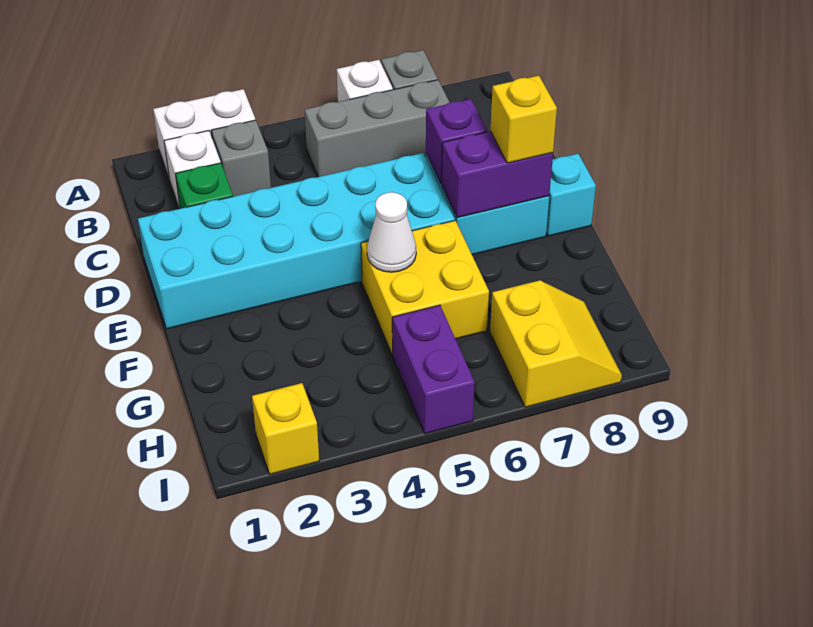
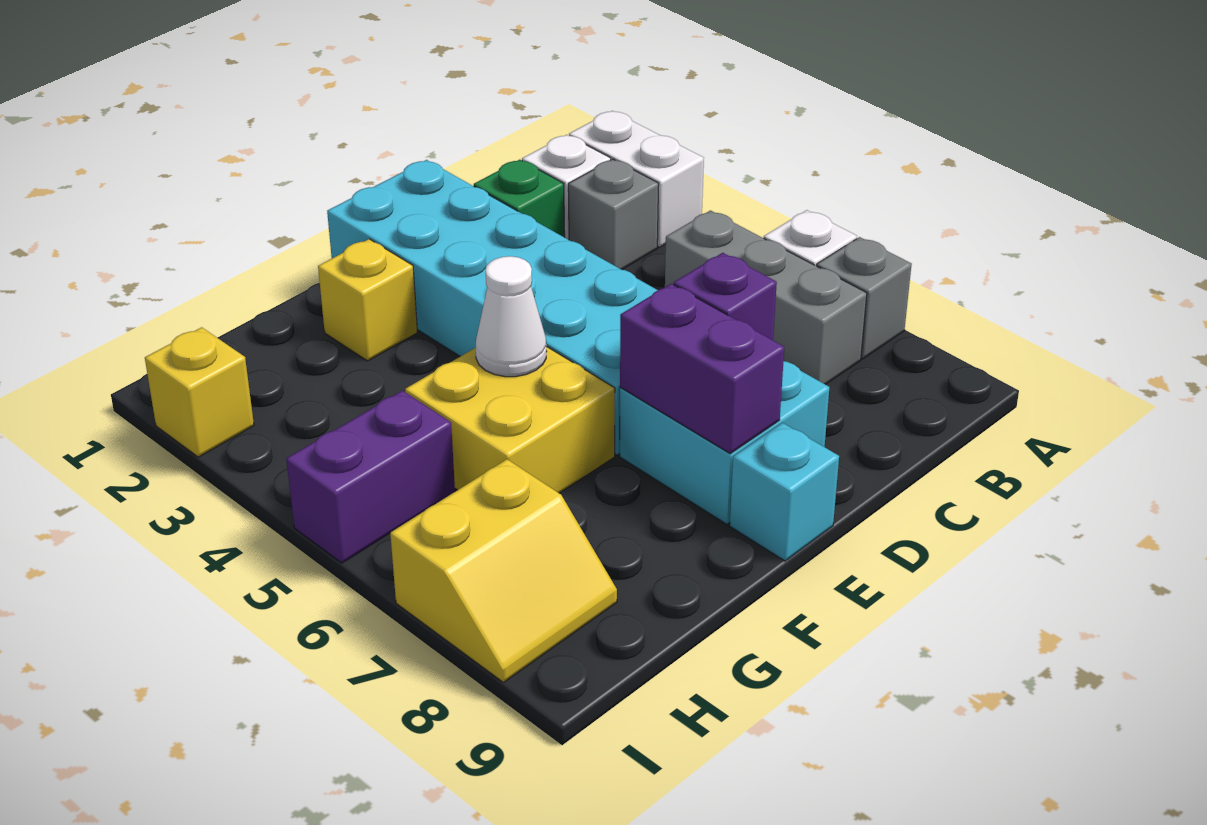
yellow brick E8 level 3 -> yellow brick F2 level 1

